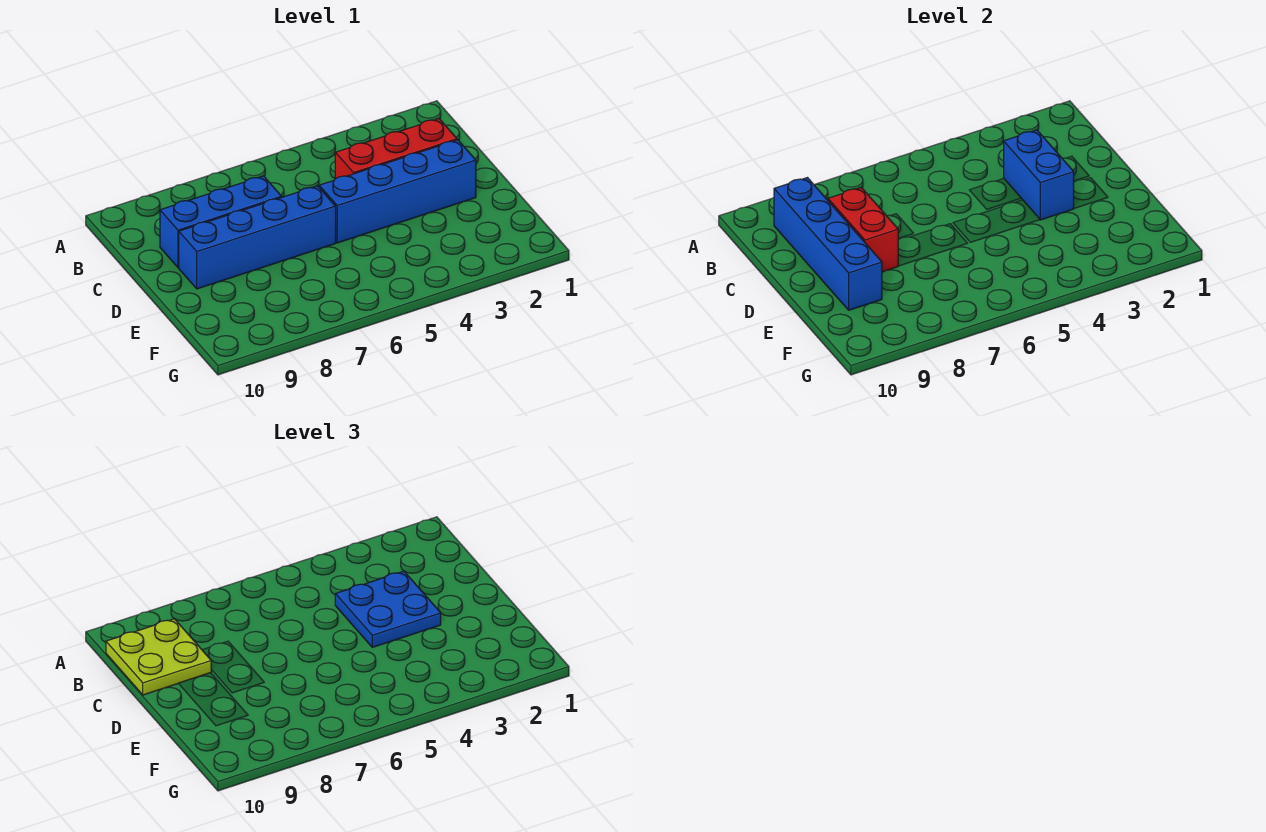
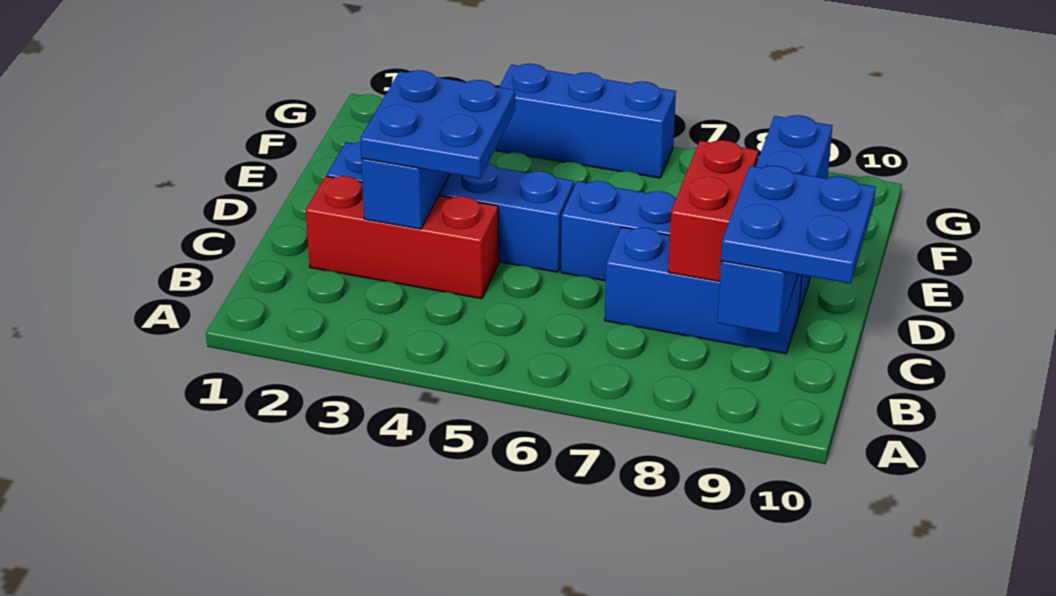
lime plate B9:C10 level 3 -> blue plate B9:C10 level 3
none -> blue brick G4:G6 level 1

